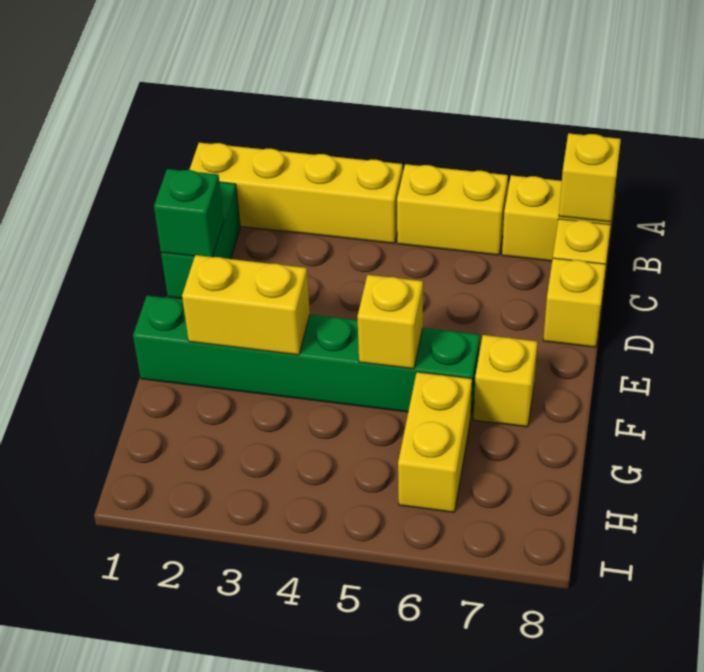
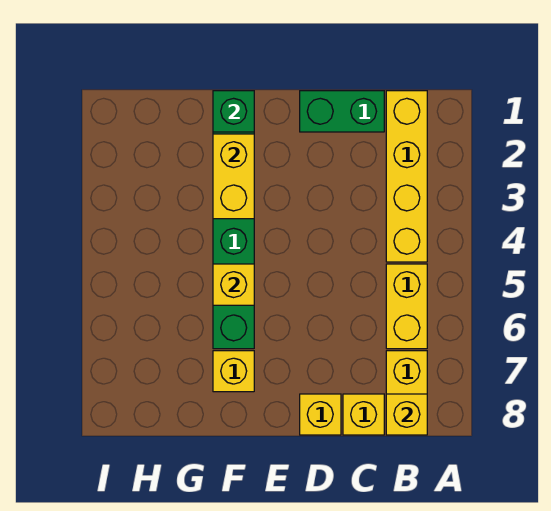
green brick D1 level 2 -> green brick F1 level 2
yellow brick G6:H6 level 1 -> none

